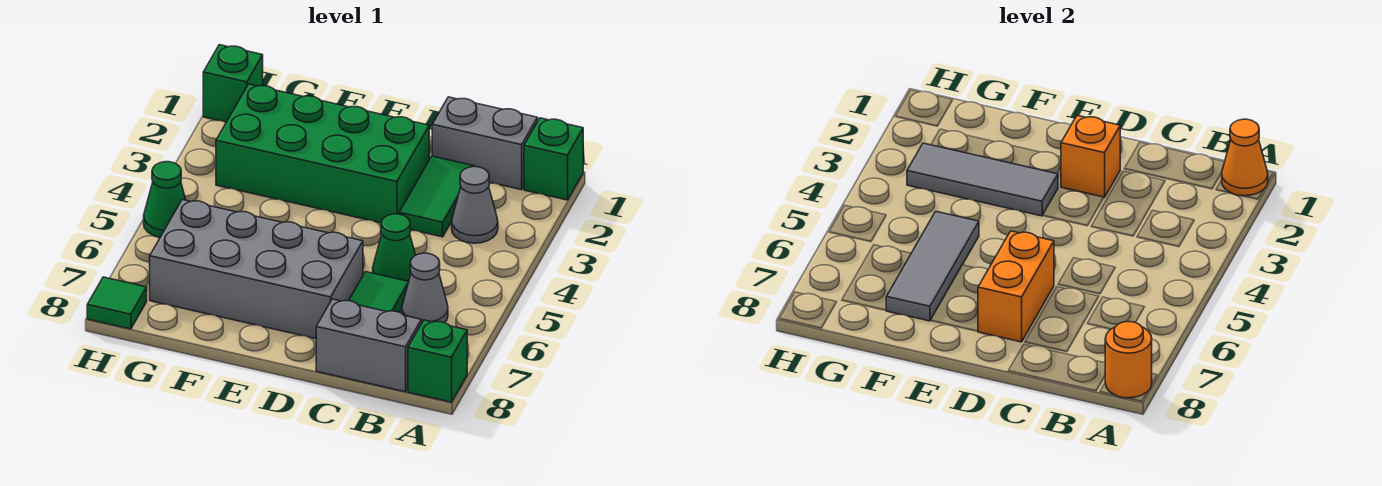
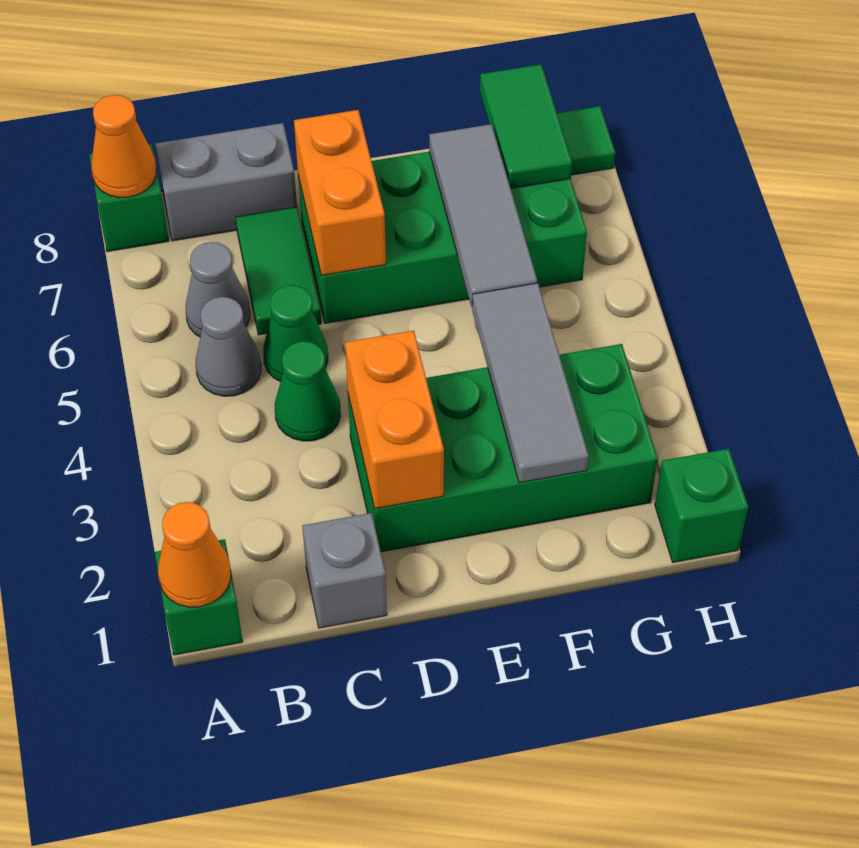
orange round brick A8 level 2 -> orange cone A8 level 2
grey brick B1:C1 level 1 -> grey brick C1 level 1
grey cone B3 level 1 -> grey cone B5 level 1
green tile C2:C3 level 1 -> green tile G7:G8 level 2
orange brick D2 level 2 -> orange brick D2:D3 level 2
grey brick D6:G7 level 1 -> green brick D6:G7 level 1
grey tile E3:G3 level 2 -> grey tile F2:F4 level 2
green cone H5 level 1 -> green cone C4 level 1

